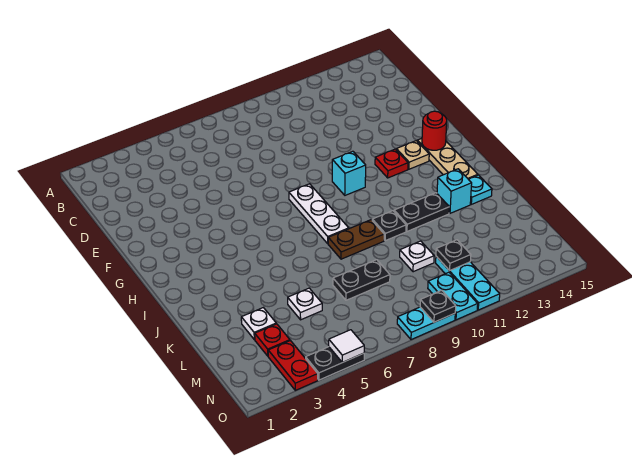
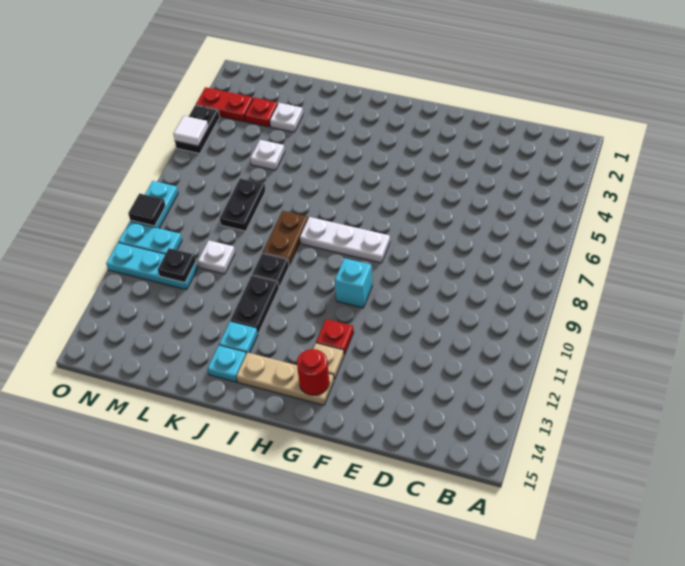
cyan brick J13 level 1 -> cyan plate J13 level 1
black plate O9 level 2 -> black tile O9 level 2

